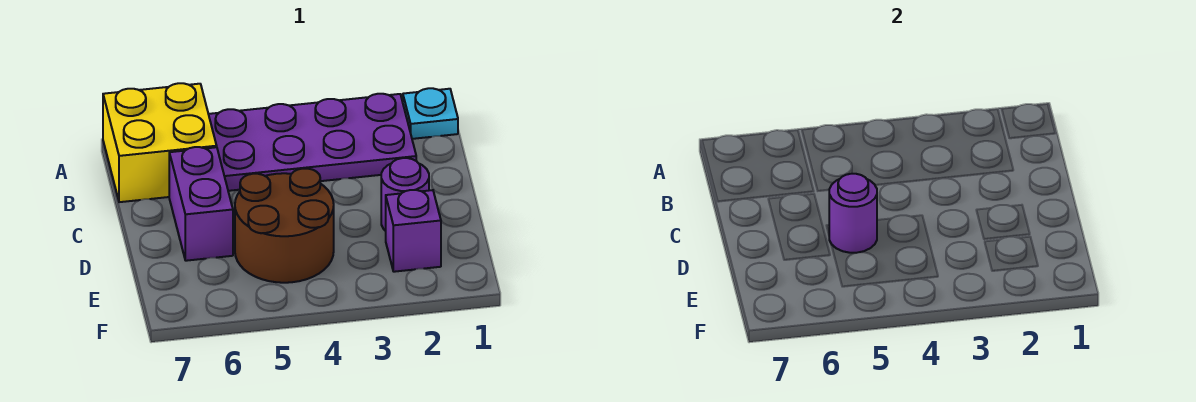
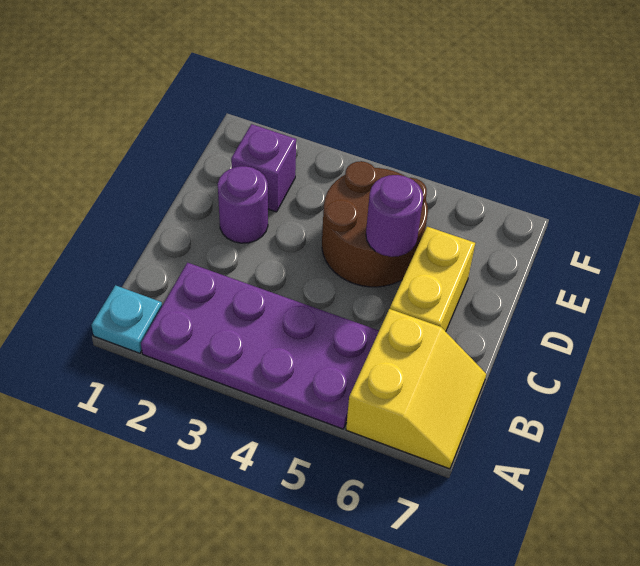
yellow brick A6:B7 level 1 -> yellow slope A6:B7 level 1 top 6
purple brick C6:D6 level 1 -> yellow brick C6:D6 level 1

